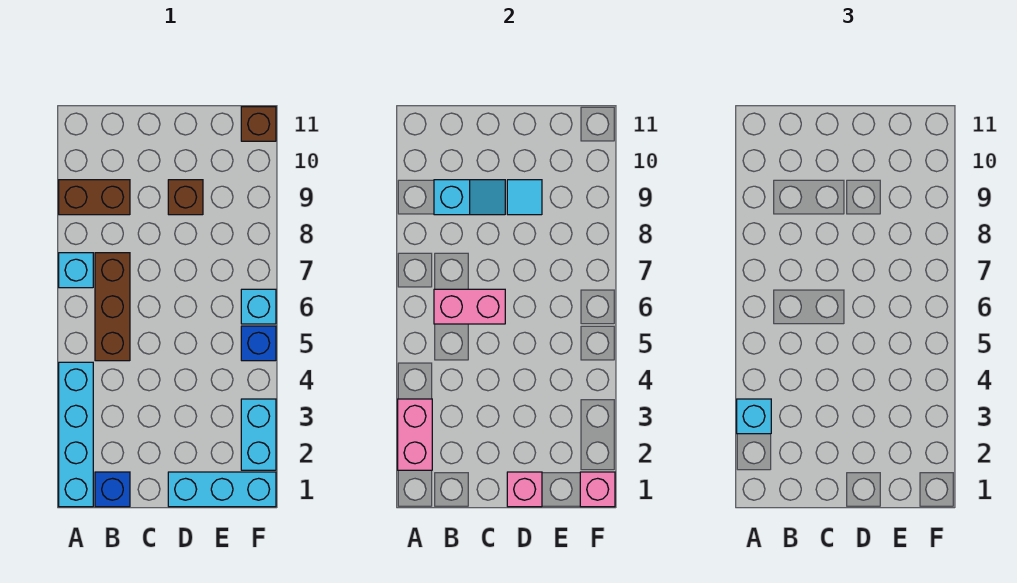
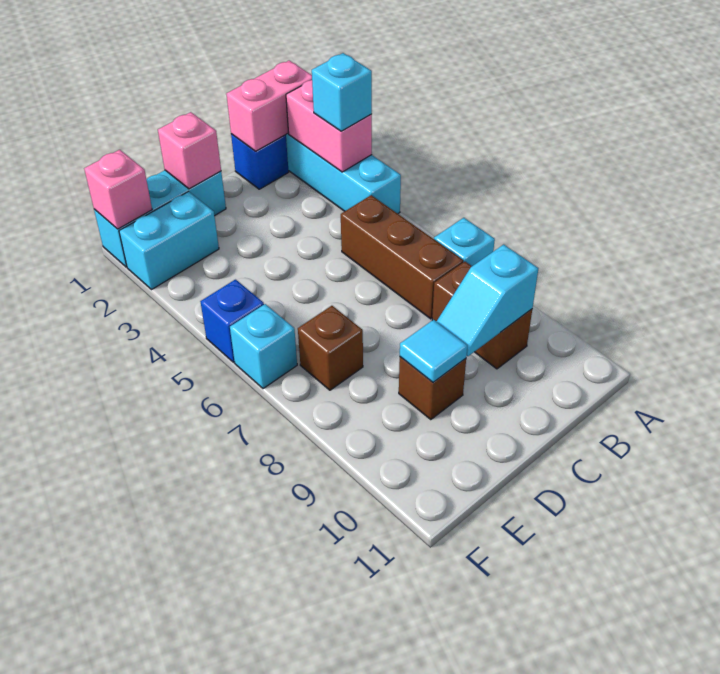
brown brick A9:B9 level 1 -> brown brick B8:B9 level 1
pink brick B6:C6 level 2 -> pink brick A1:B1 level 2
cyan brick F2:F3 level 1 -> cyan brick E2:F2 level 1
brown brick F11 level 1 -> brown brick E7 level 1

